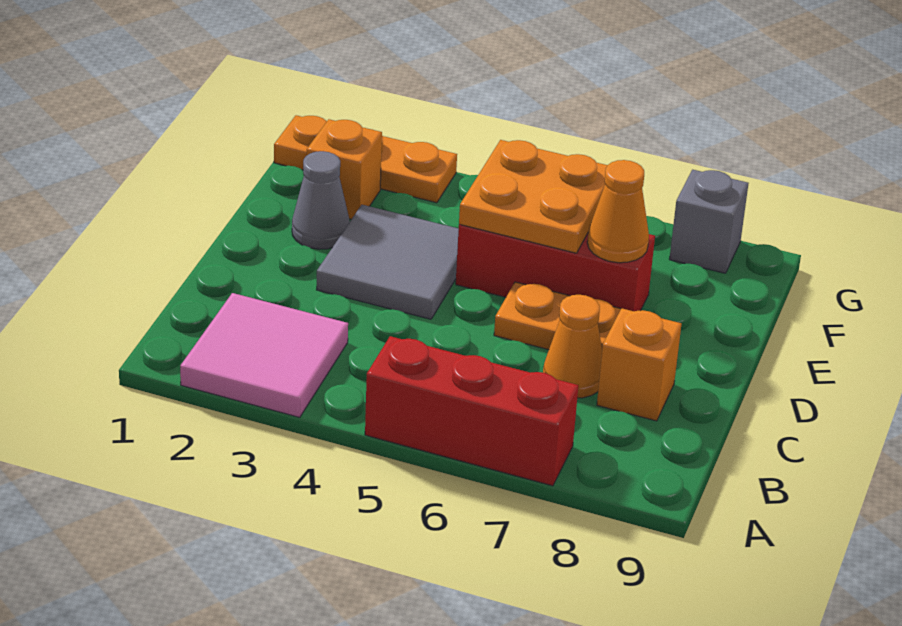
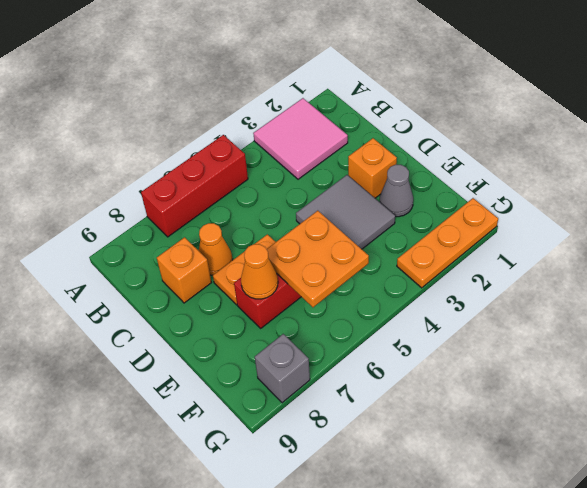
orange brick F2 level 1 -> orange brick D2 level 1

